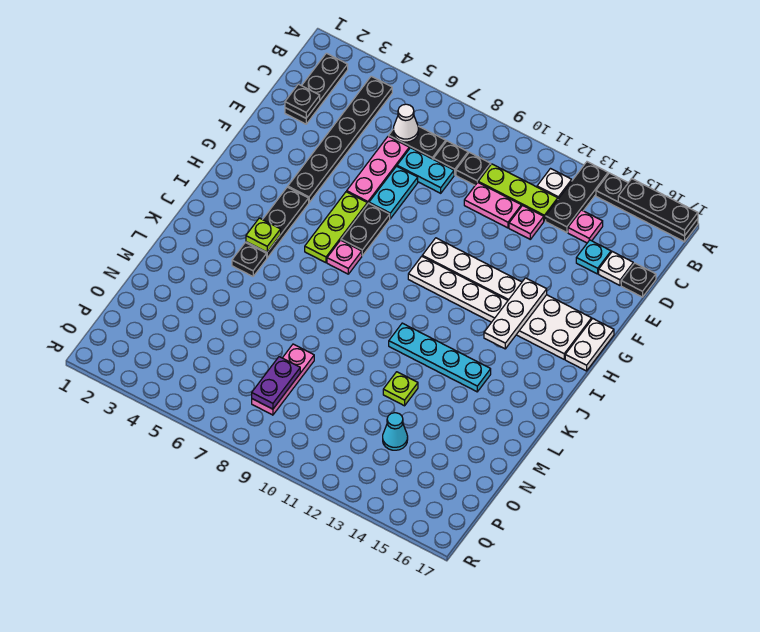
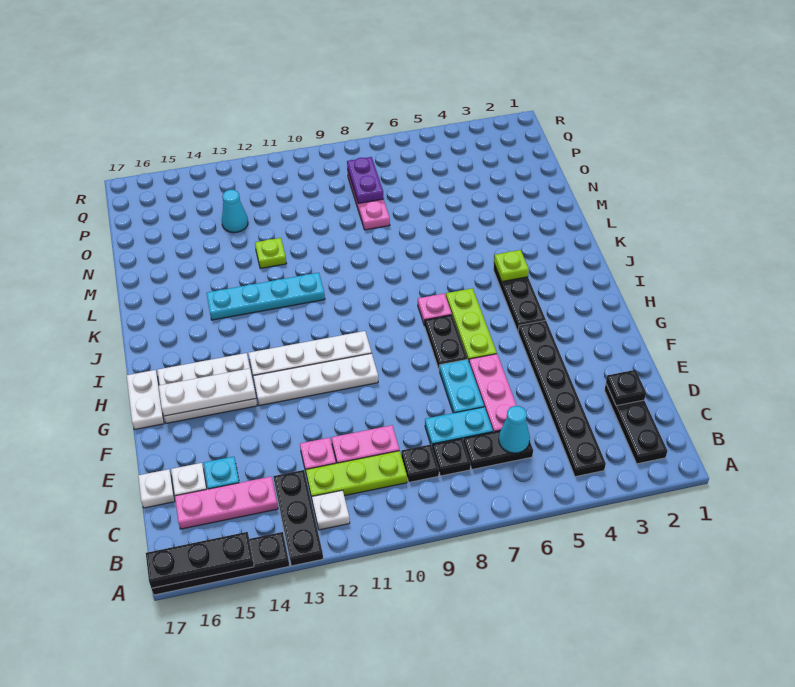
white cone C6 level 2 -> cyan cone C6 level 2
pink plate C14 level 1 -> pink plate C14:C16 level 1
black plate D17 level 1 -> white plate D17 level 1
white plate G14:I14 level 2 -> white plate G14:G16 level 2
black plate K4 level 1 -> none

